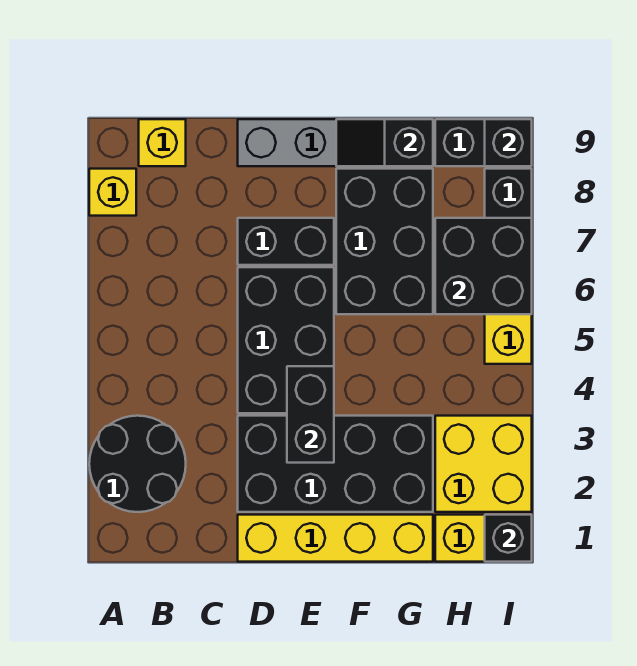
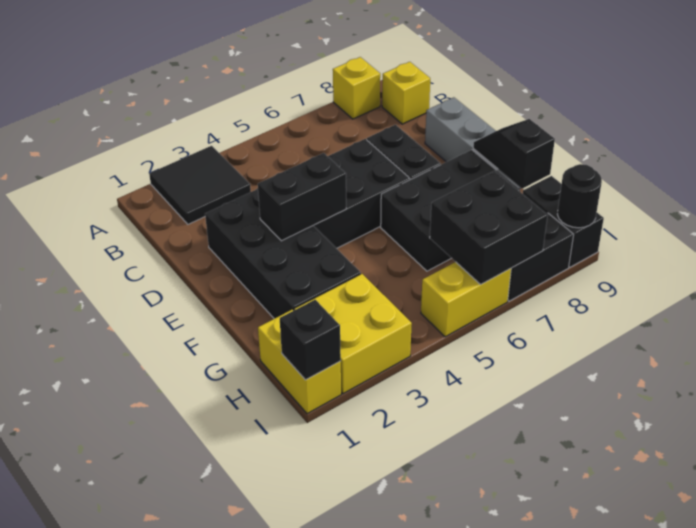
black round brick A2:B3 level 1 -> black tile A2:B3 level 1
yellow brick D1:G1 level 1 -> none
black brick I9 level 2 -> black round brick I9 level 2

